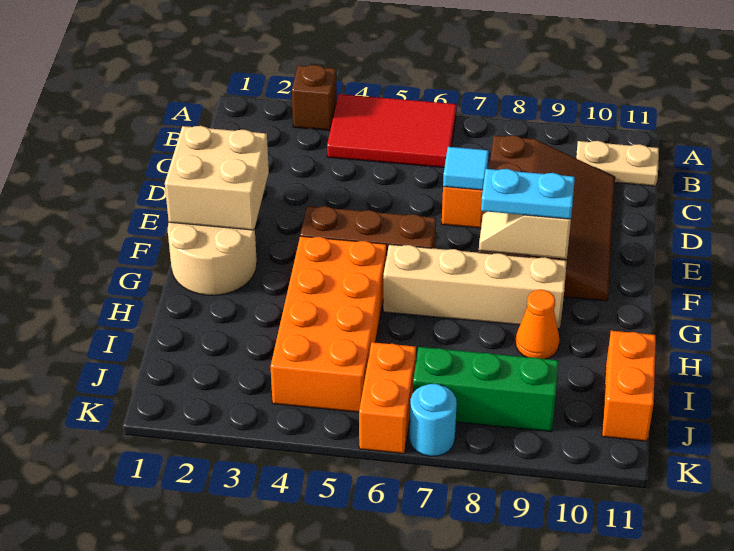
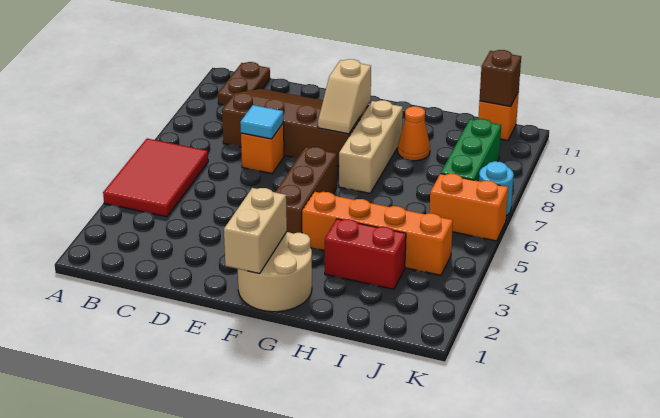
brown brick A3 level 1 -> brown brick J11 level 2
tan plate B10:B11 level 1 -> brown plate B10:B11 level 1
tan brick E1:F2 level 2 -> tan brick F1:F2 level 2
cyan plate F8:F9 level 3 -> none
orange brick G4:J5 level 1 -> orange brick G4:J4 level 1
tan brick G6:G9 level 1 -> tan brick G7:G9 level 1
none -> red brick H3:I3 level 1
orange brick I11:J11 level 1 -> orange brick J11 level 1

